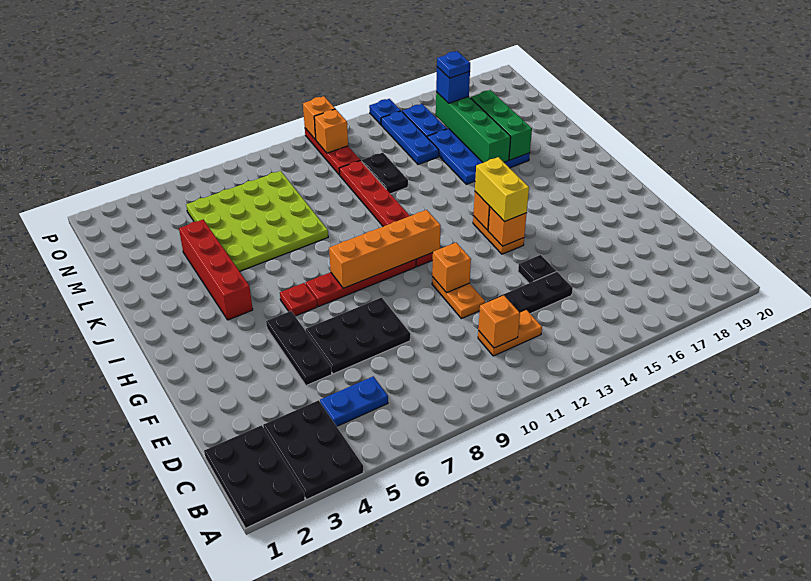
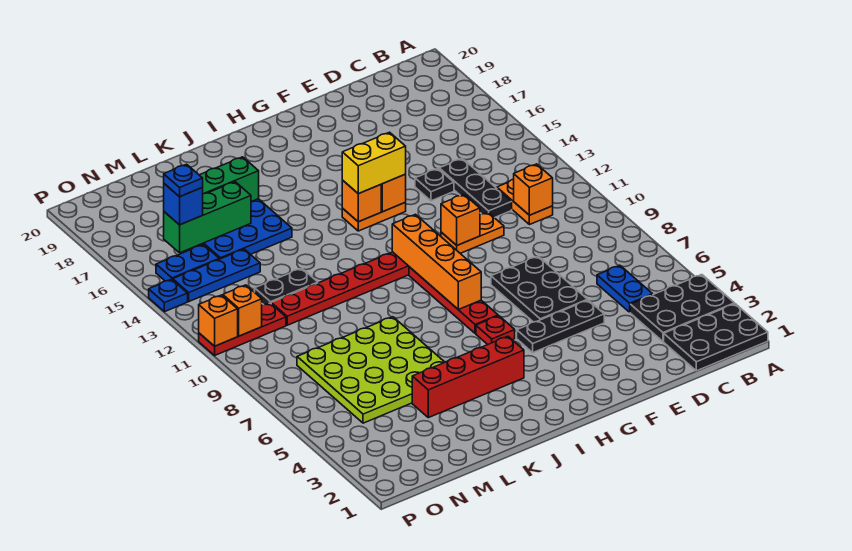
green brick K16:N16 level 2 -> green brick L16:N16 level 2

